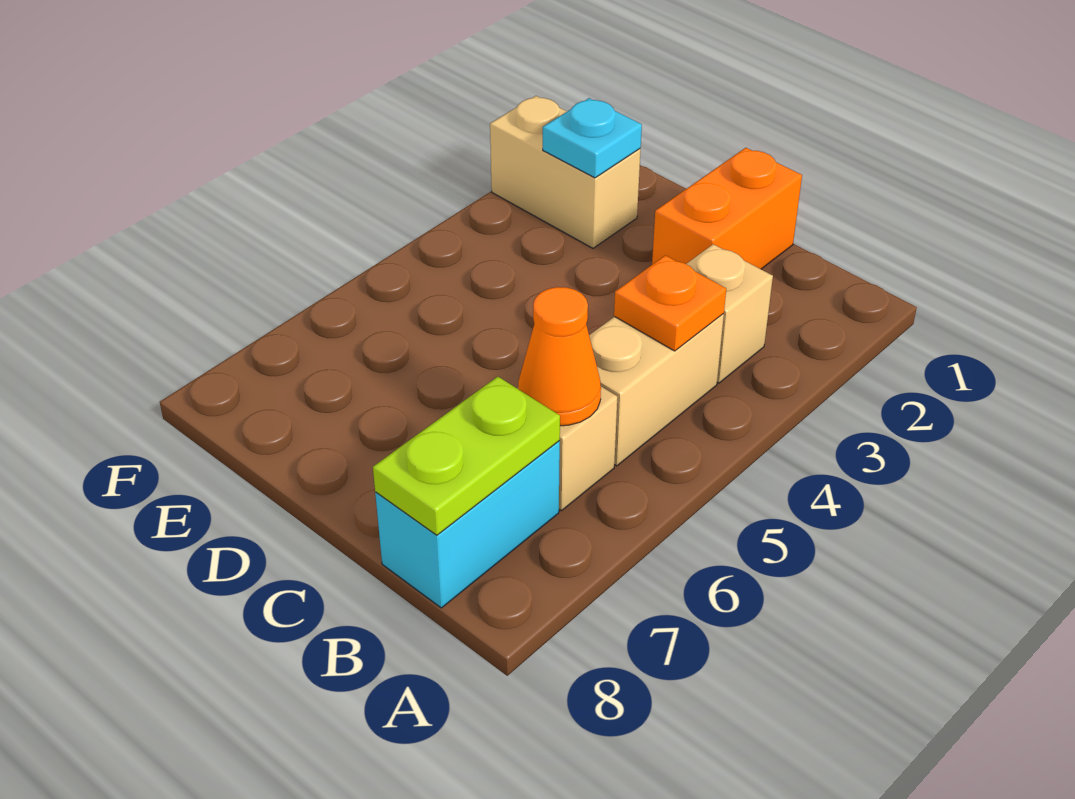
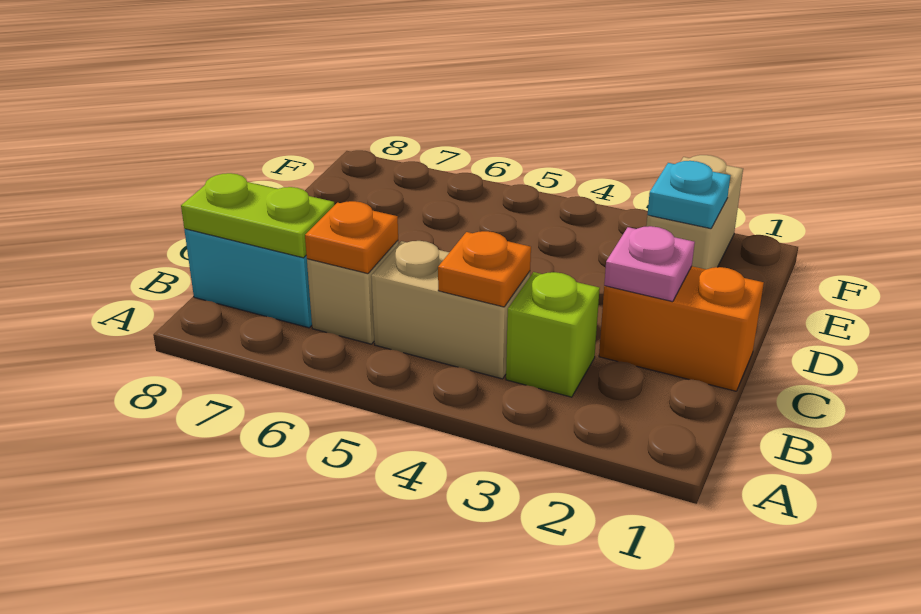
tan brick B3 level 1 -> lime brick B3 level 1
orange cone B6 level 2 -> orange plate B6 level 2
none -> pink plate C2 level 2

